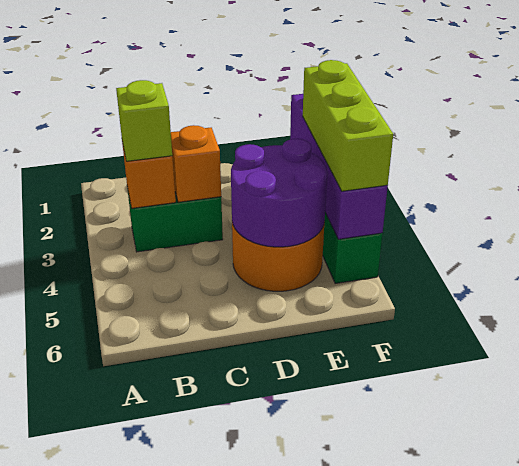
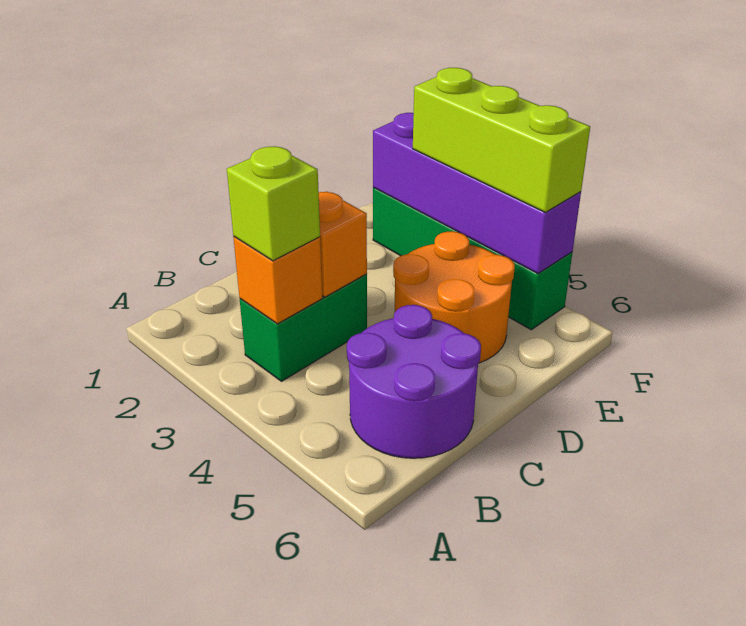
purple round brick D4:E5 level 2 -> purple round brick B5:C6 level 1

